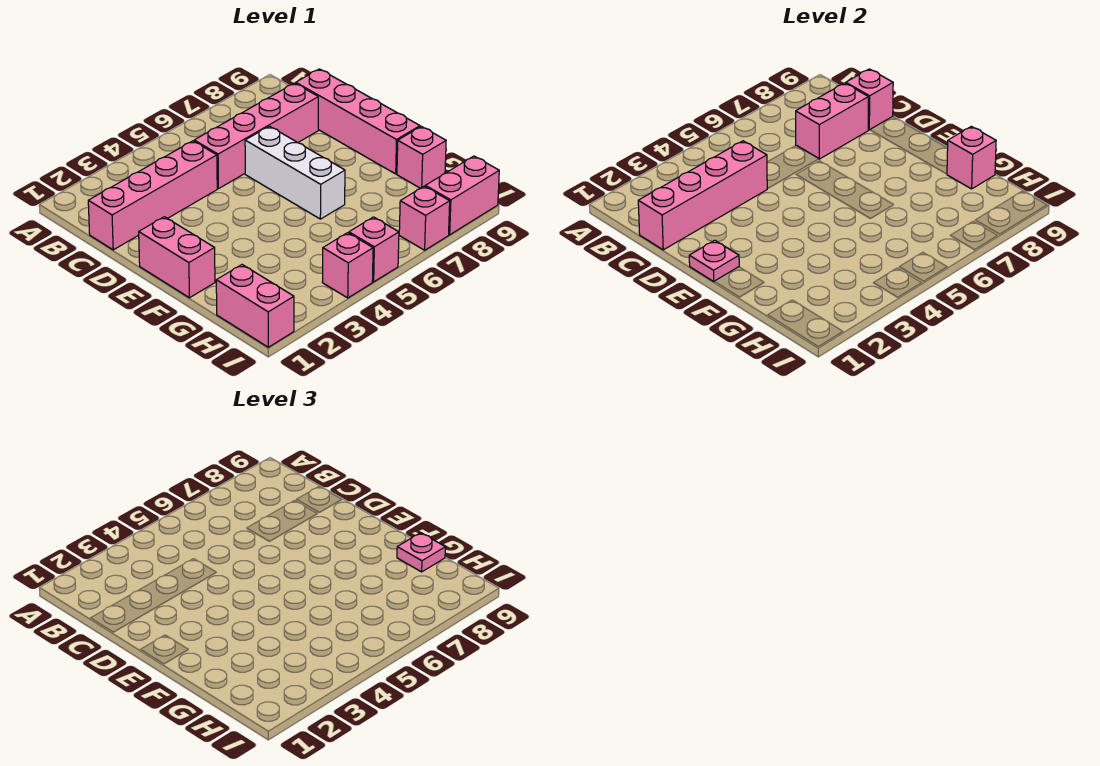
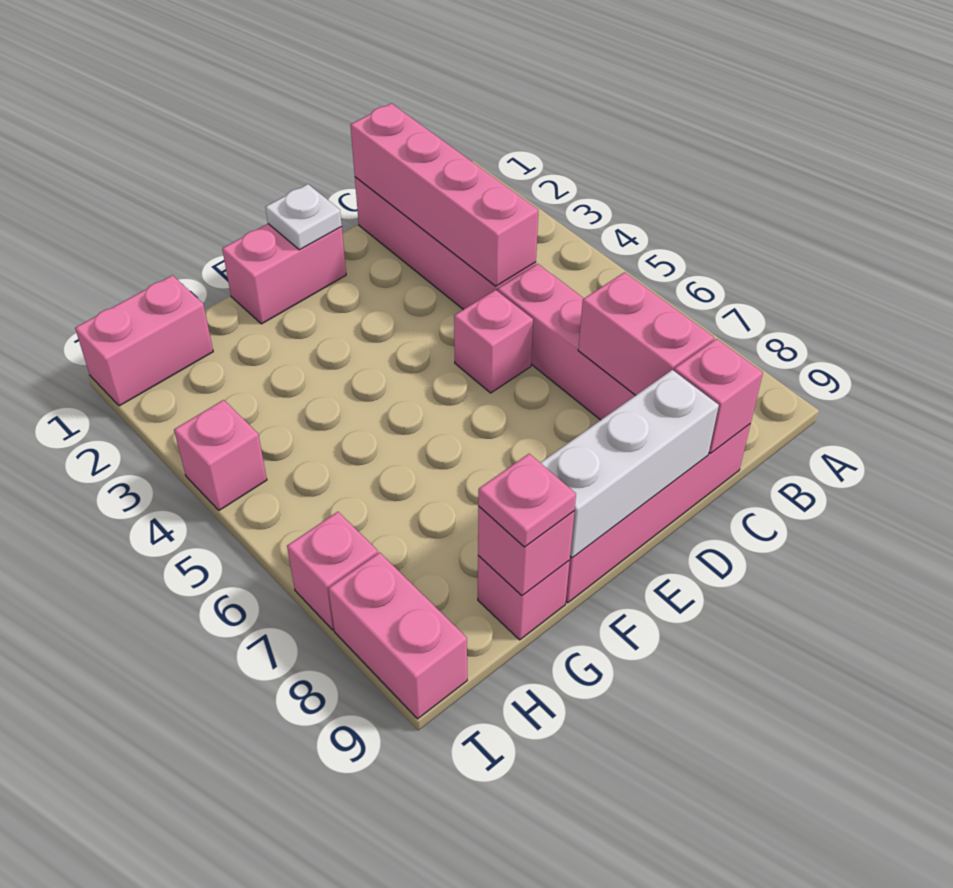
white brick D6:F6 level 1 -> white brick D9:F9 level 2
pink plate E1 level 2 -> white plate E1 level 2
pink brick I5 level 1 -> pink brick D5 level 1

